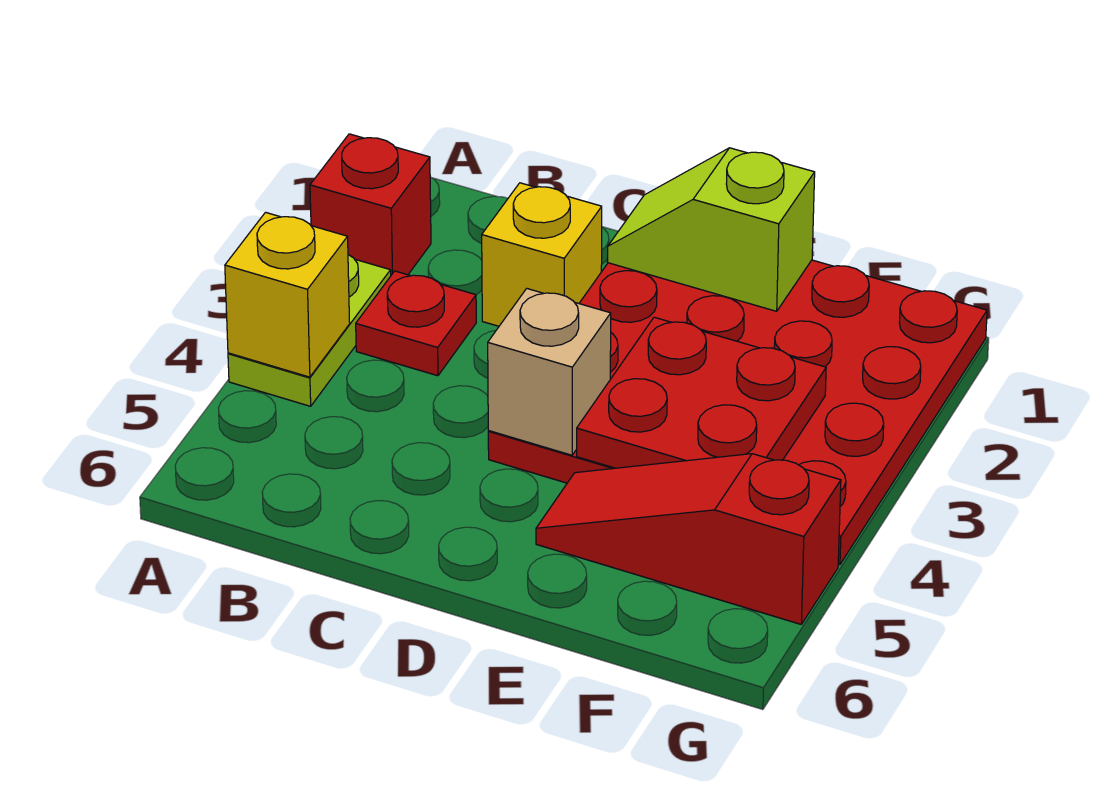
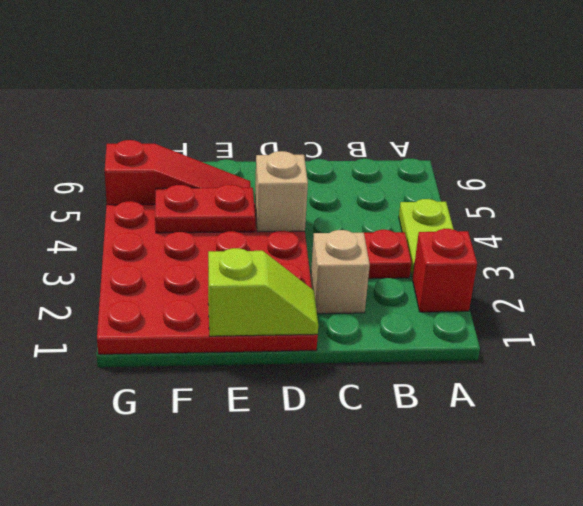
yellow brick A4 level 2 -> none
yellow brick C2 level 1 -> tan brick C2 level 1
red plate E3:F4 level 2 -> red plate E4:F4 level 2

